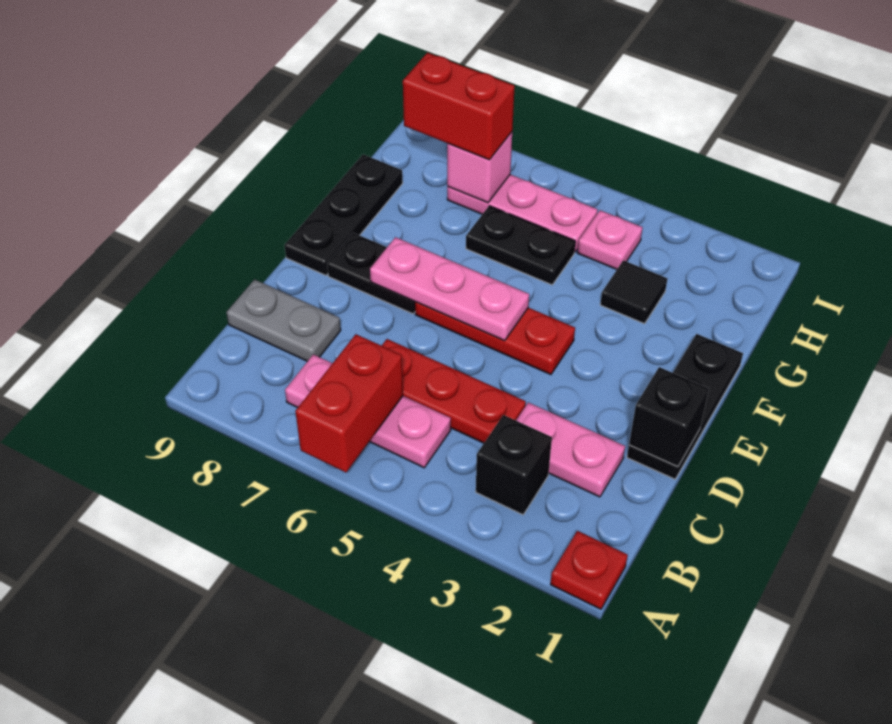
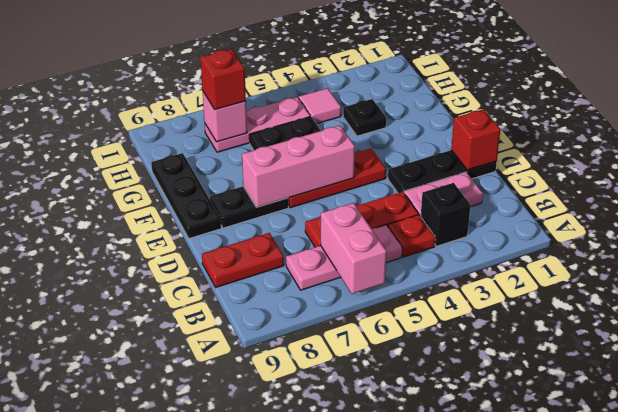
red plate A1 level 1 -> red plate B4 level 1
red brick A6:B6 level 2 -> pink brick A6:B6 level 2
grey plate C8:C9 level 1 -> red plate C8:C9 level 1
black plate D1:F1 level 1 -> black plate D1:D3 level 1
black brick D1 level 2 -> red brick D1 level 2
pink plate E5:E7 level 2 -> pink brick E5:E7 level 2
black tile G3 level 1 -> black plate G3 level 1
pink plate H4 level 1 -> pink tile H4 level 1
red brick H7:H8 level 3 -> red brick H7 level 3

